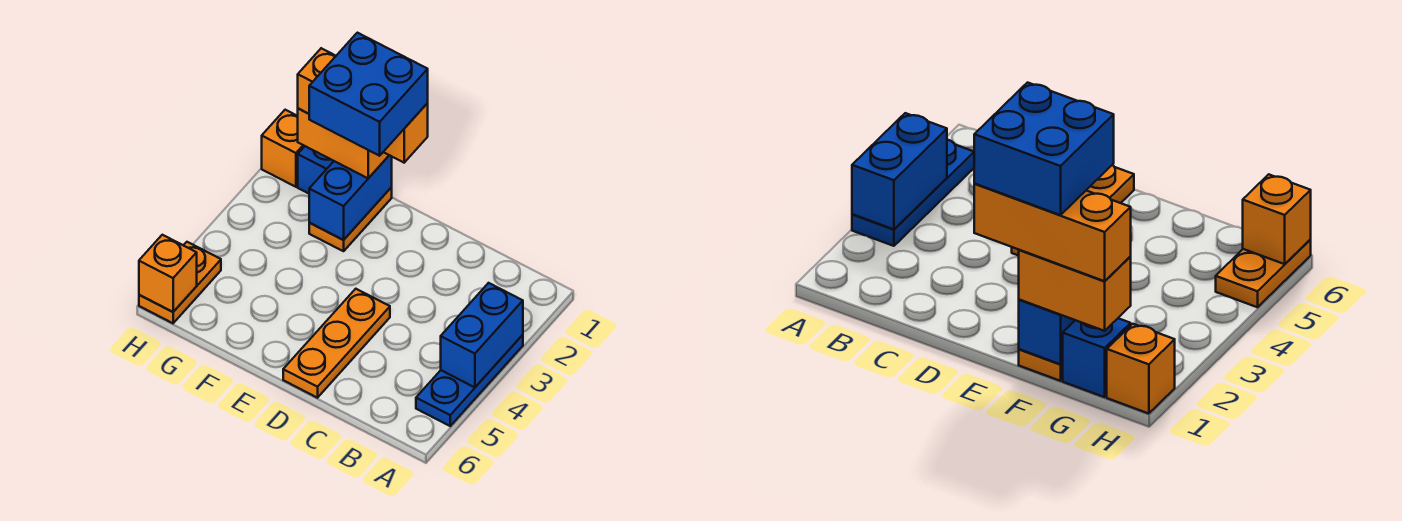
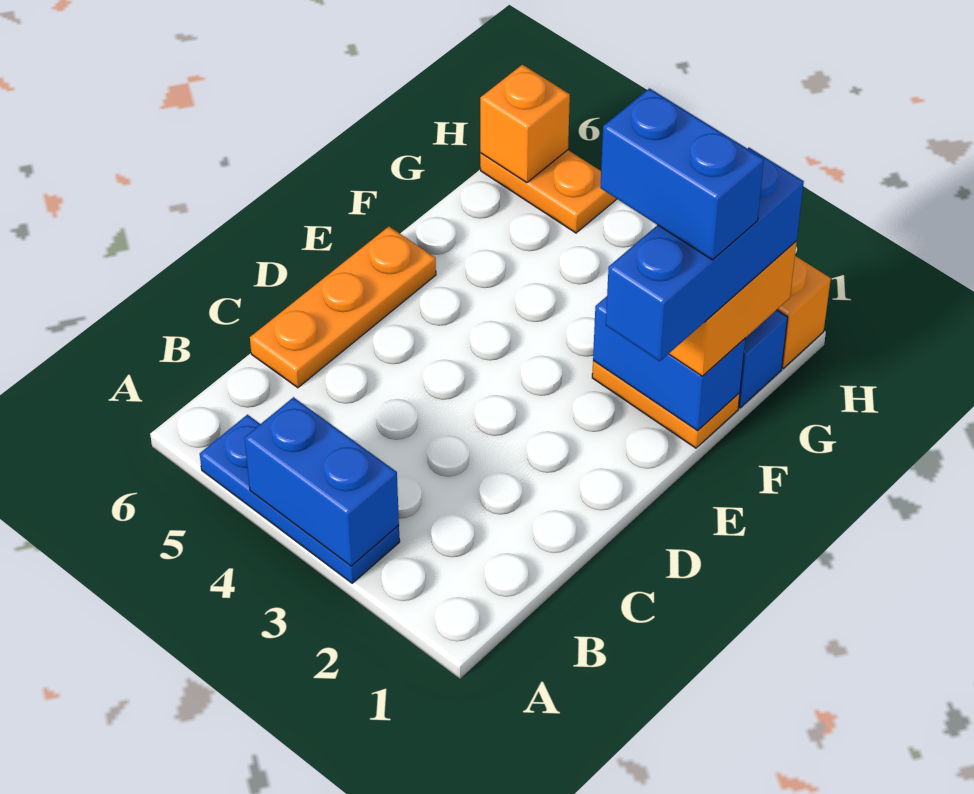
orange plate D4:D6 level 1 -> orange plate C6:E6 level 1
orange brick E1:G1 level 4 -> blue brick E1:G1 level 4
blue brick E1:F2 level 5 -> blue brick F1:F2 level 5

